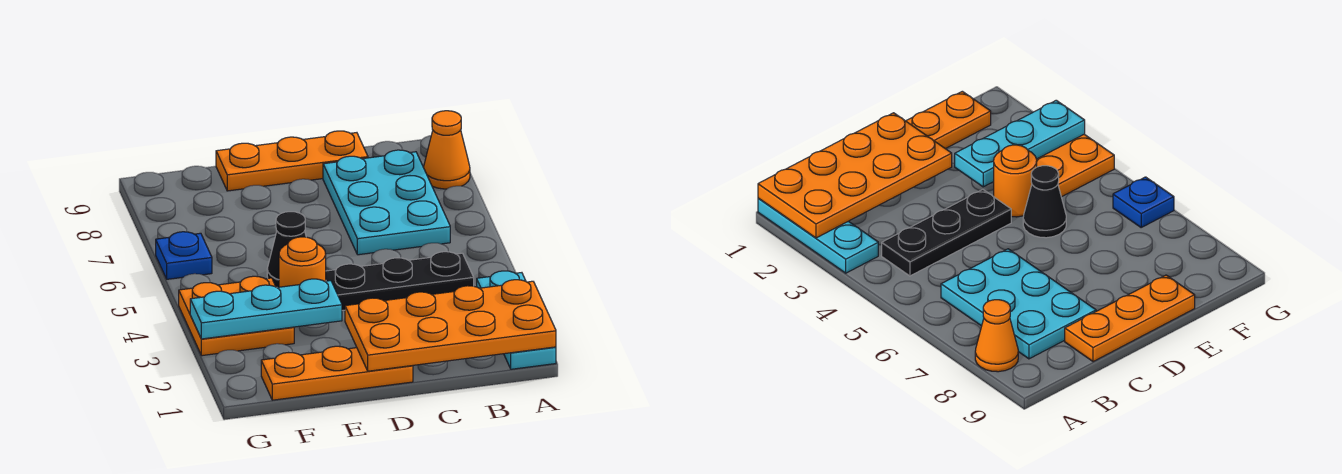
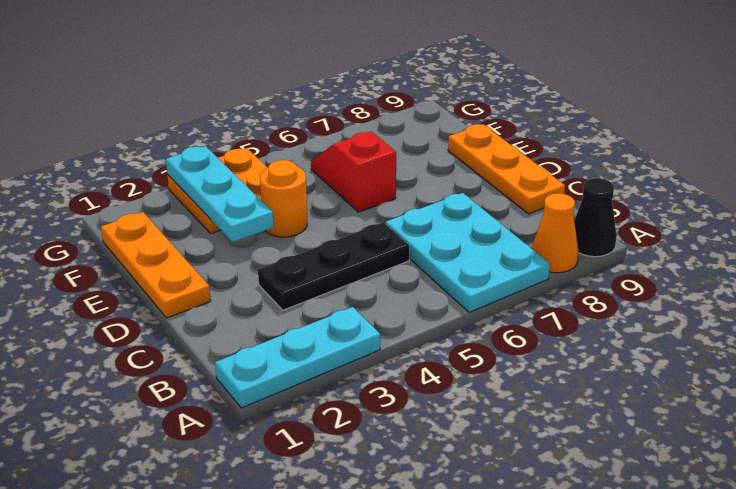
orange plate A1:D2 level 2 -> none
black plate B4:D4 level 1 -> black plate C3:C5 level 1
cyan plate B6:C8 level 1 -> cyan plate A6:C7 level 1
black cone E5 level 1 -> black cone A9 level 1
none -> red slope E6:F6 level 1 top E
blue plate G6 level 1 -> none

